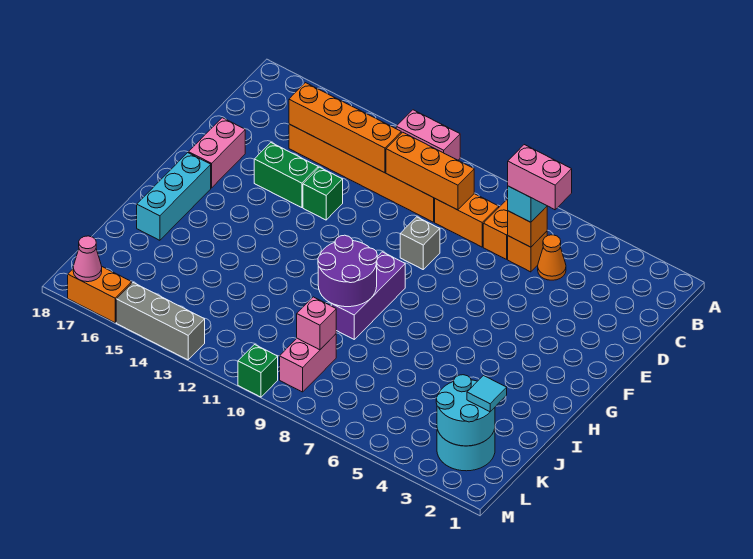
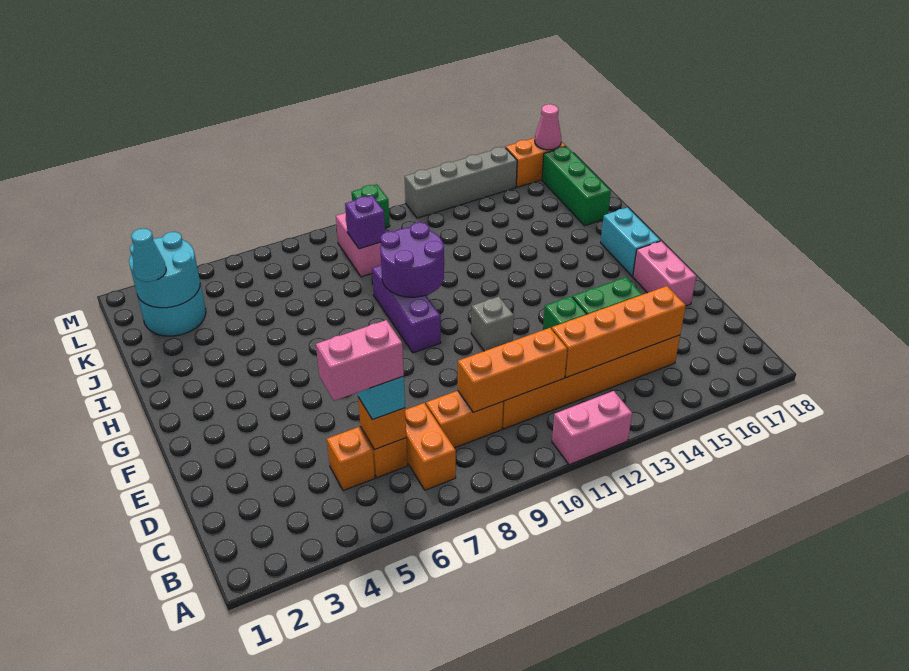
orange cone C5 level 1 -> orange brick C5 level 1
grey brick E9 level 1 -> grey brick F11 level 1
cyan brick G17:I17 level 1 -> cyan brick G17:H17 level 1
none -> green brick J17:L17 level 1
cyan tile K2 level 3 -> cyan cone K2 level 3
pink brick K9 level 2 -> purple brick K9 level 2
grey brick M13:M15 level 1 -> grey brick M12:M15 level 1

